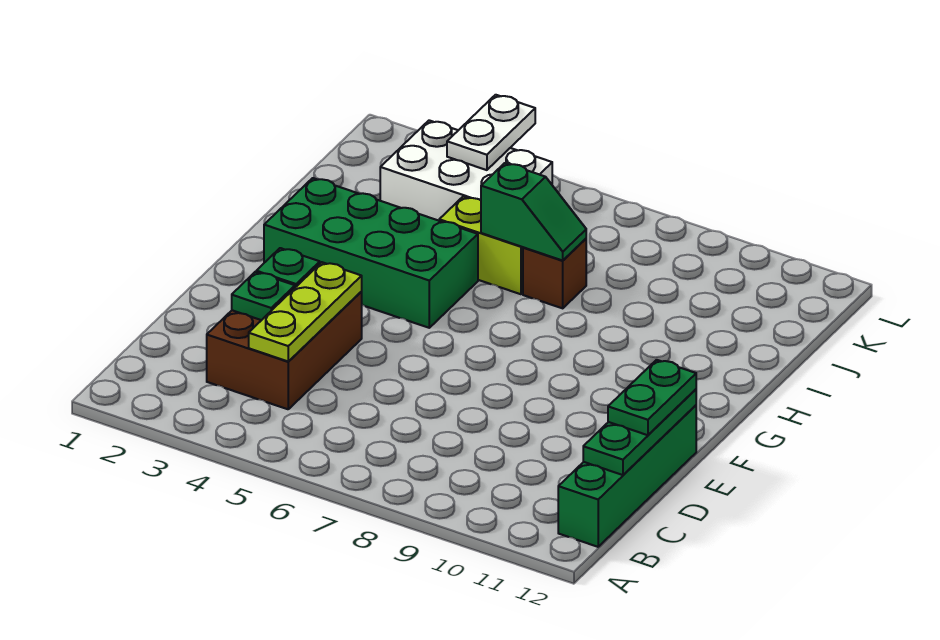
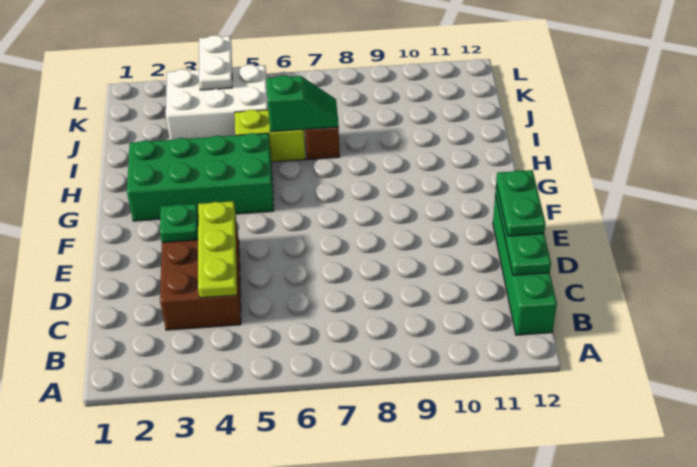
green plate D3 level 2 -> none

